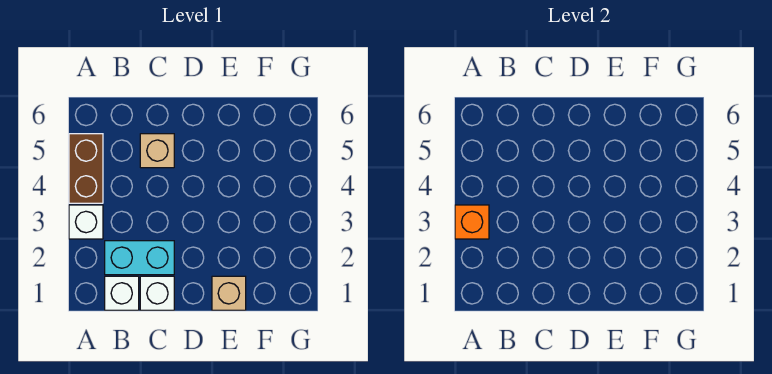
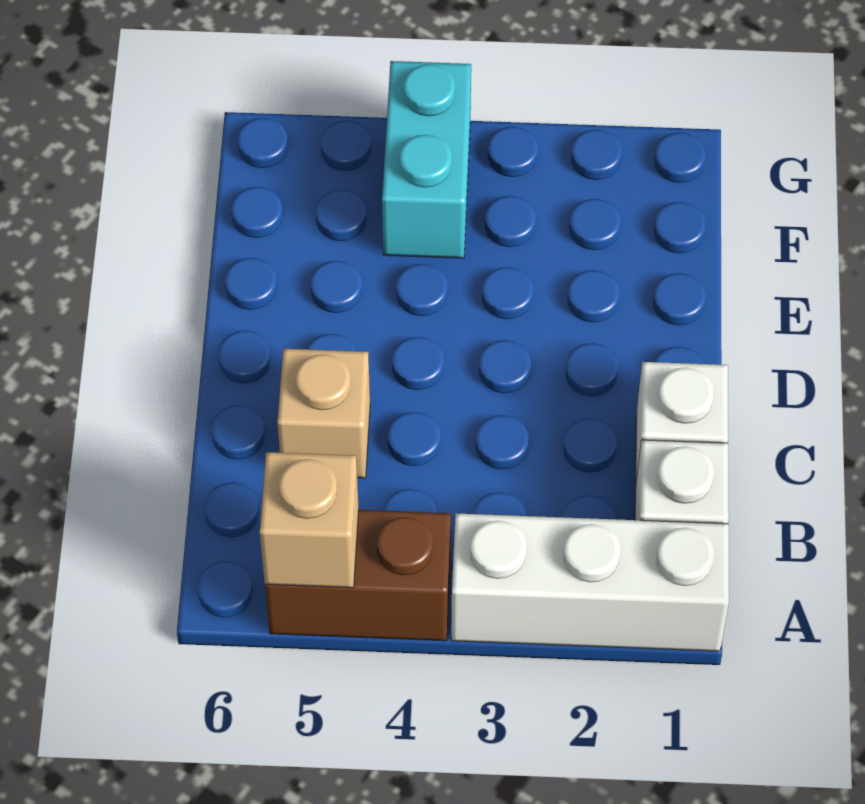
white brick A3 level 1 -> white brick A1:A3 level 1
orange brick A3 level 2 -> none
cyan brick B2:C2 level 1 -> cyan brick F4:G4 level 1
tan brick E1 level 1 -> tan brick A5 level 2

